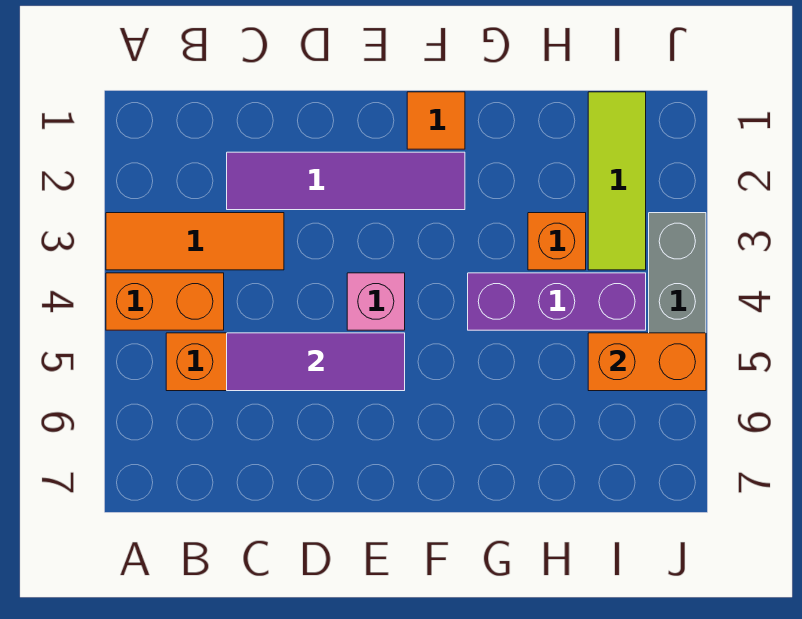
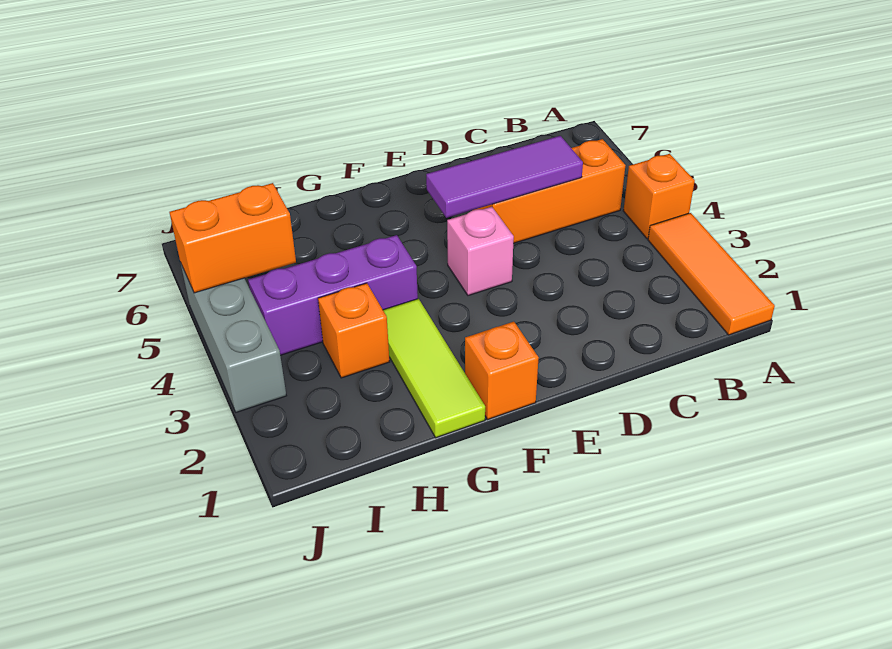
orange tile A3:C3 level 1 -> orange tile A1:A3 level 1
orange brick A4:B4 level 1 -> orange brick A4 level 1
purple tile C2:F2 level 1 -> none
orange tile F1 level 1 -> orange brick F1 level 1
lime tile I1:I3 level 1 -> lime tile G1:G3 level 1

